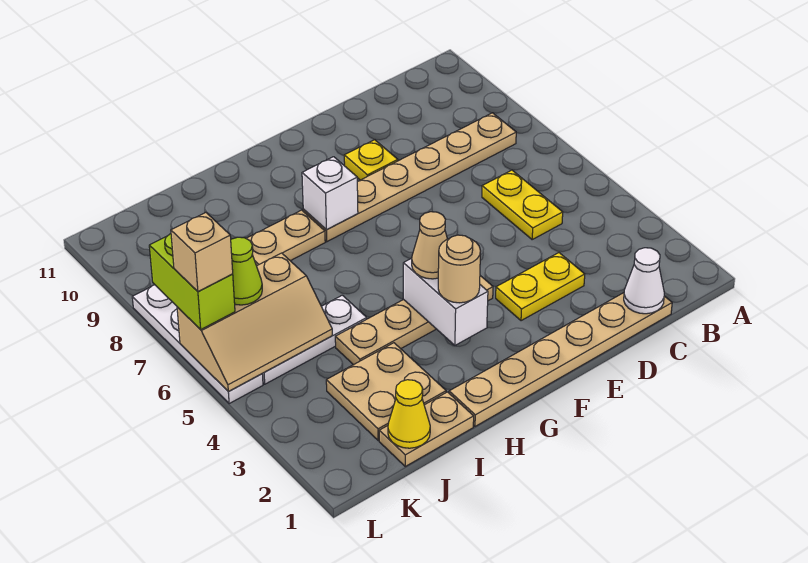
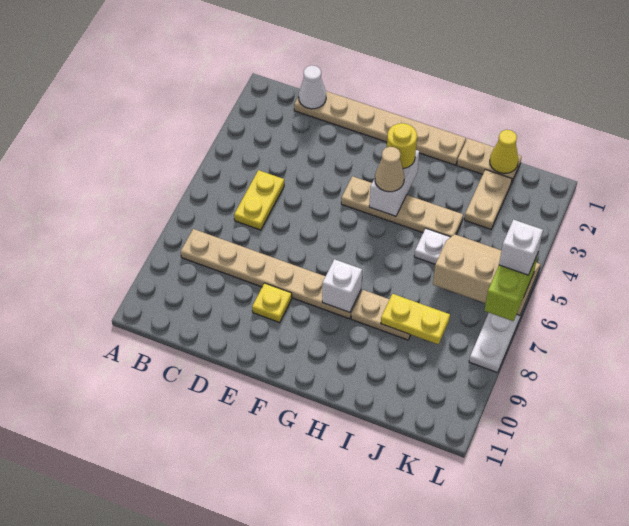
yellow plate D3:E3 level 1 -> yellow plate I8:J8 level 2
tan round brick G3 level 3 -> yellow round brick G3 level 3
tan plate I2:J3 level 1 -> tan plate J2:J3 level 1
lime cone K6 level 3 -> none
tan brick L6 level 4 -> white brick L6 level 4

